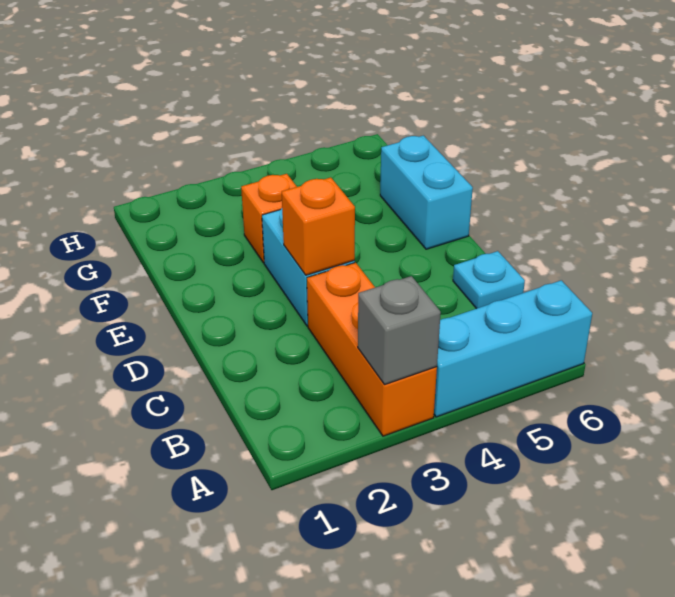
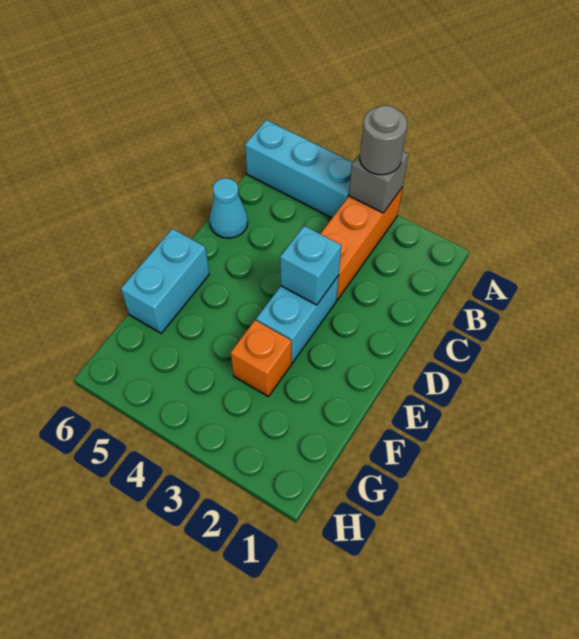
none -> grey round brick A3 level 3
cyan plate C6 level 1 -> cyan cone C6 level 1
orange brick D3 level 2 -> cyan brick D3 level 2

